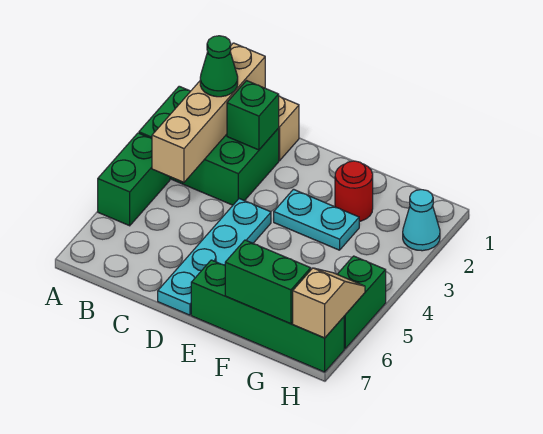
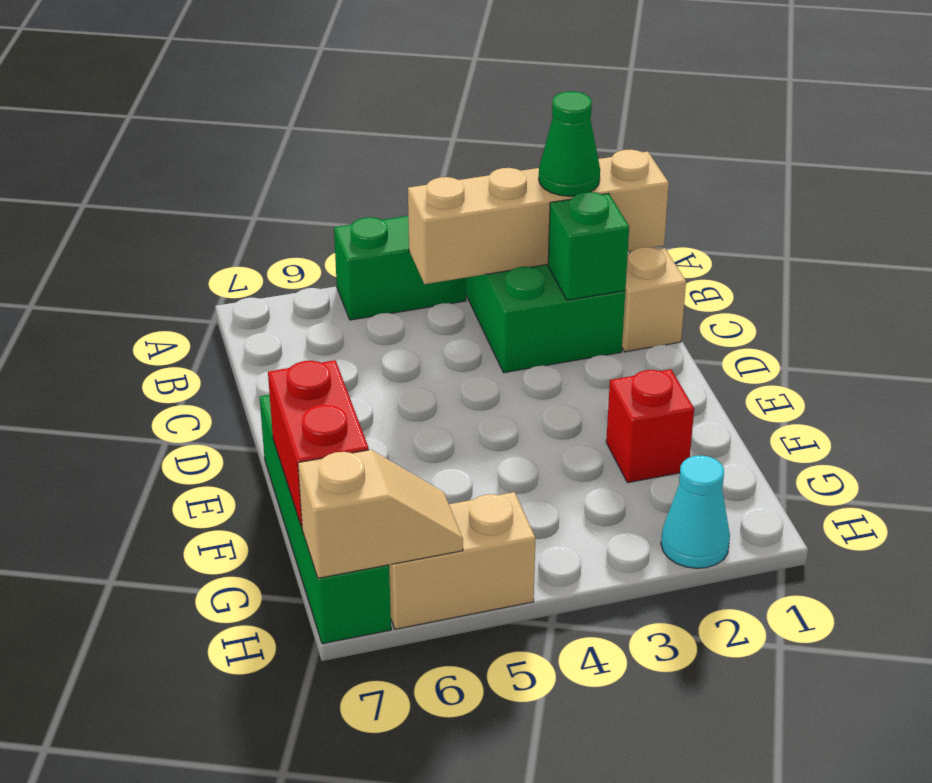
cyan plate D4:D7 level 1 -> none
cyan plate E3:F3 level 1 -> none
red round brick F2 level 1 -> red brick F2 level 1
green brick F7:G7 level 2 -> red brick F7:G7 level 2
green brick H5:H6 level 1 -> tan brick H5:H6 level 1

